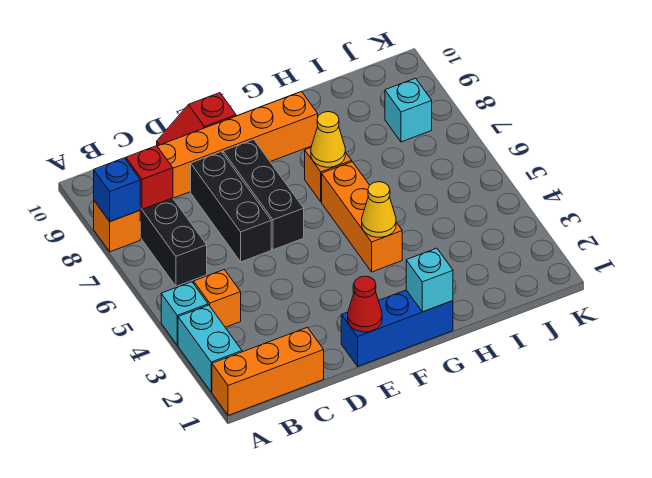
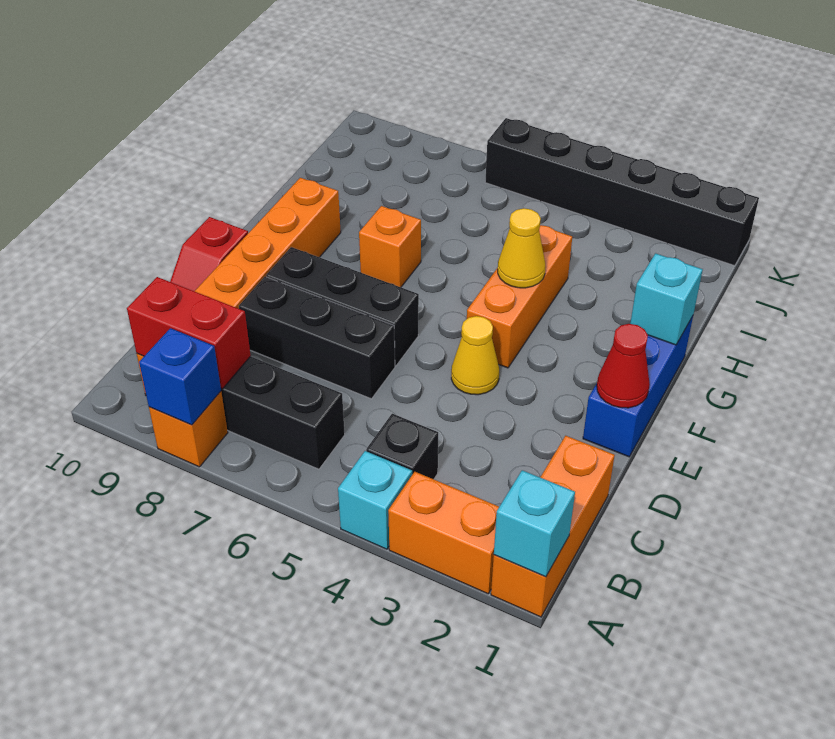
cyan brick A2:A3 level 1 -> orange brick A2:A3 level 1
orange brick B4 level 1 -> black brick B4 level 1
red brick B8 level 2 -> red brick B8:B9 level 2
orange brick G4:G6 level 1 -> orange brick F4:H4 level 1
yellow cone G7 level 2 -> yellow cone E4 level 1
cyan brick J8 level 1 -> cyan brick A1 level 2
none -> black brick K1:K6 level 1

